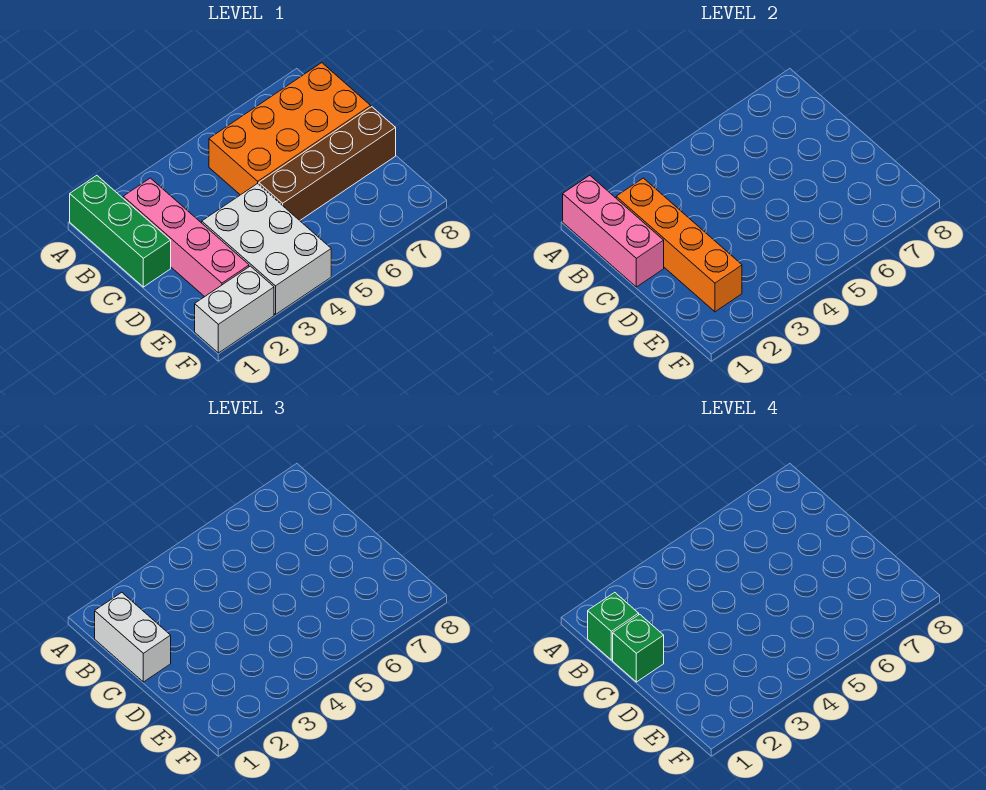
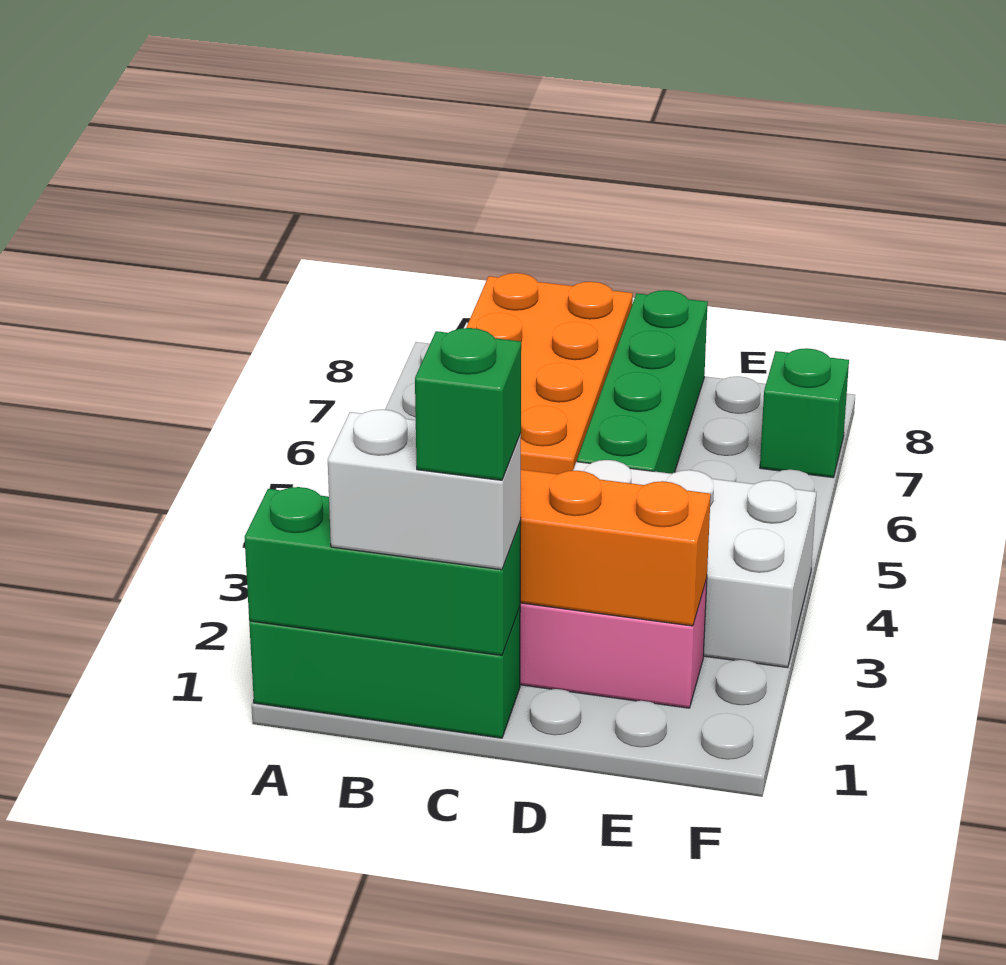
pink brick A1:C1 level 2 -> green brick A1:C1 level 2
green brick B1 level 4 -> green brick F7 level 1
brown brick D5:D8 level 1 -> green brick D5:D8 level 1
white brick F1:F2 level 1 -> none

